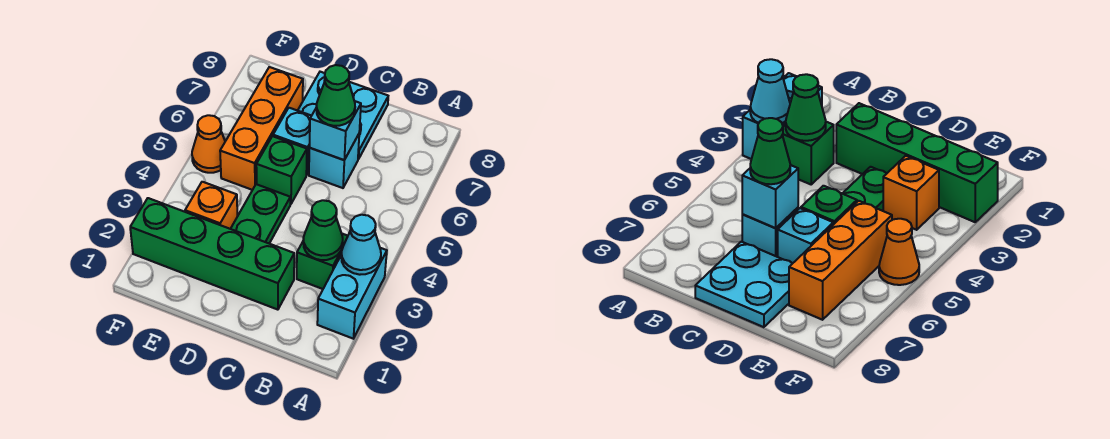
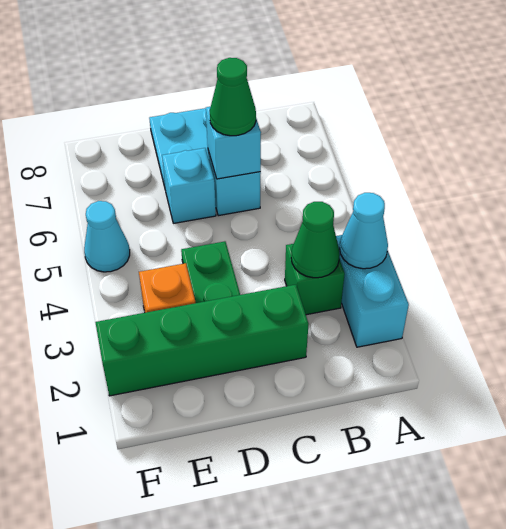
green brick D5 level 1 -> none
orange brick E5:E7 level 1 -> none
orange cone F5 level 1 -> cyan cone F5 level 1

